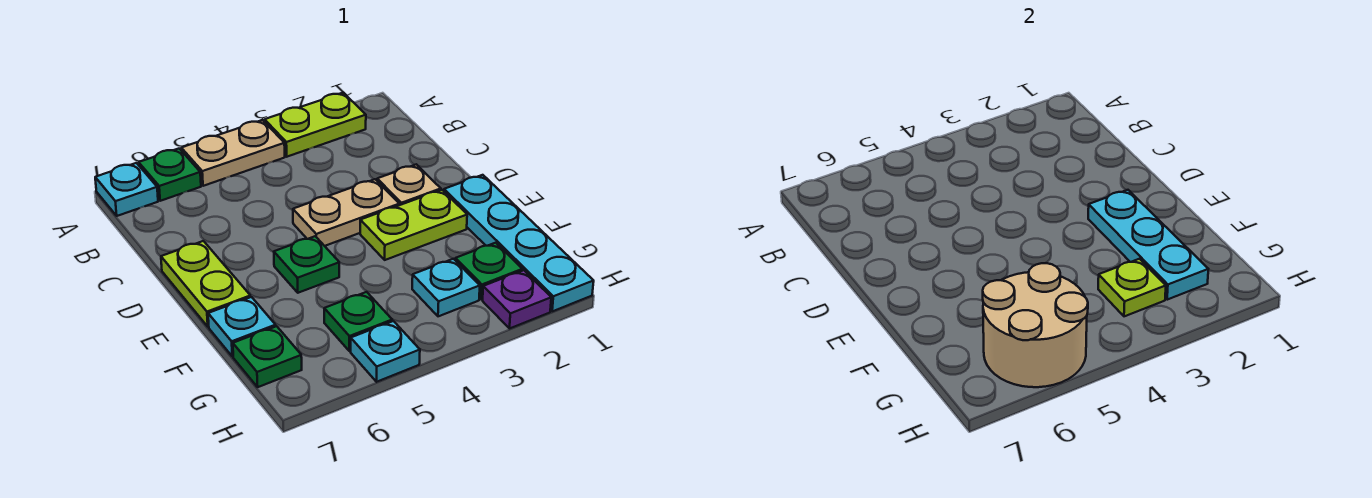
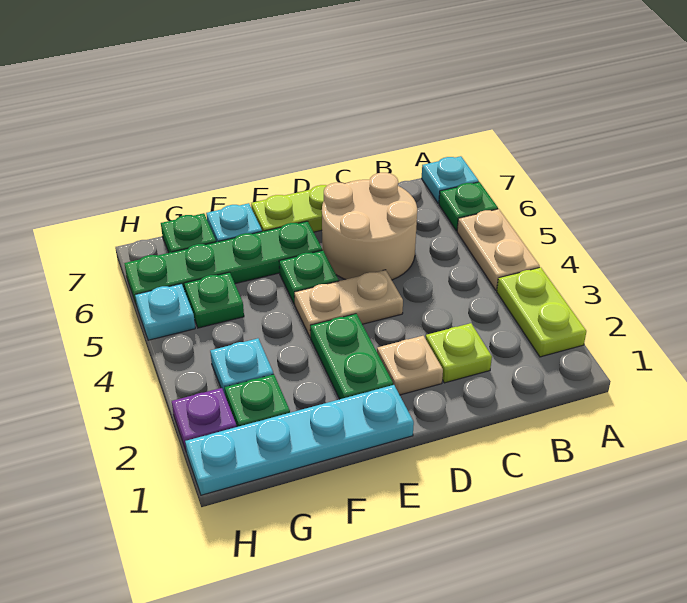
tan plate D3:D4 level 1 -> tan plate D4:E4 level 1
lime plate E2:E3 level 1 -> green plate E2:E3 level 1
cyan plate E2:G2 level 2 -> none
none -> green plate E6:H6 level 1
lime plate G3 level 2 -> lime plate C2 level 1
tan round brick G5:H6 level 2 -> tan round brick C5:D6 level 1

